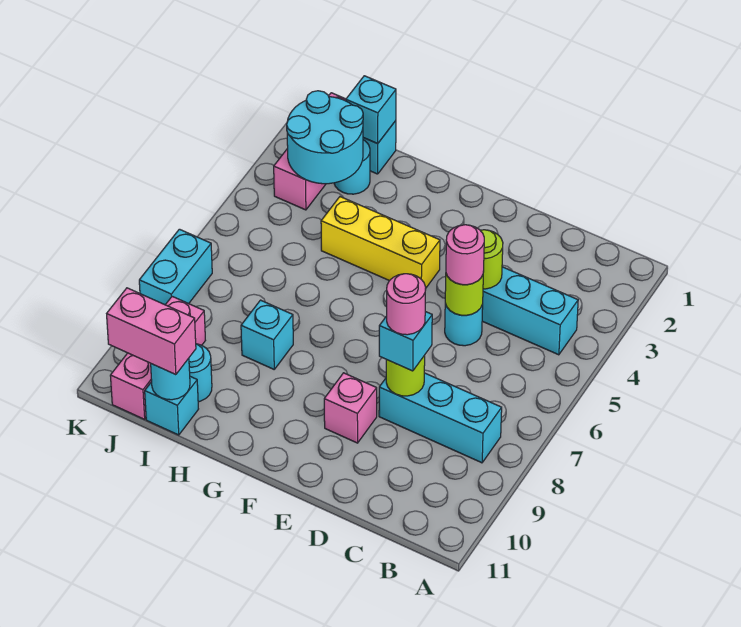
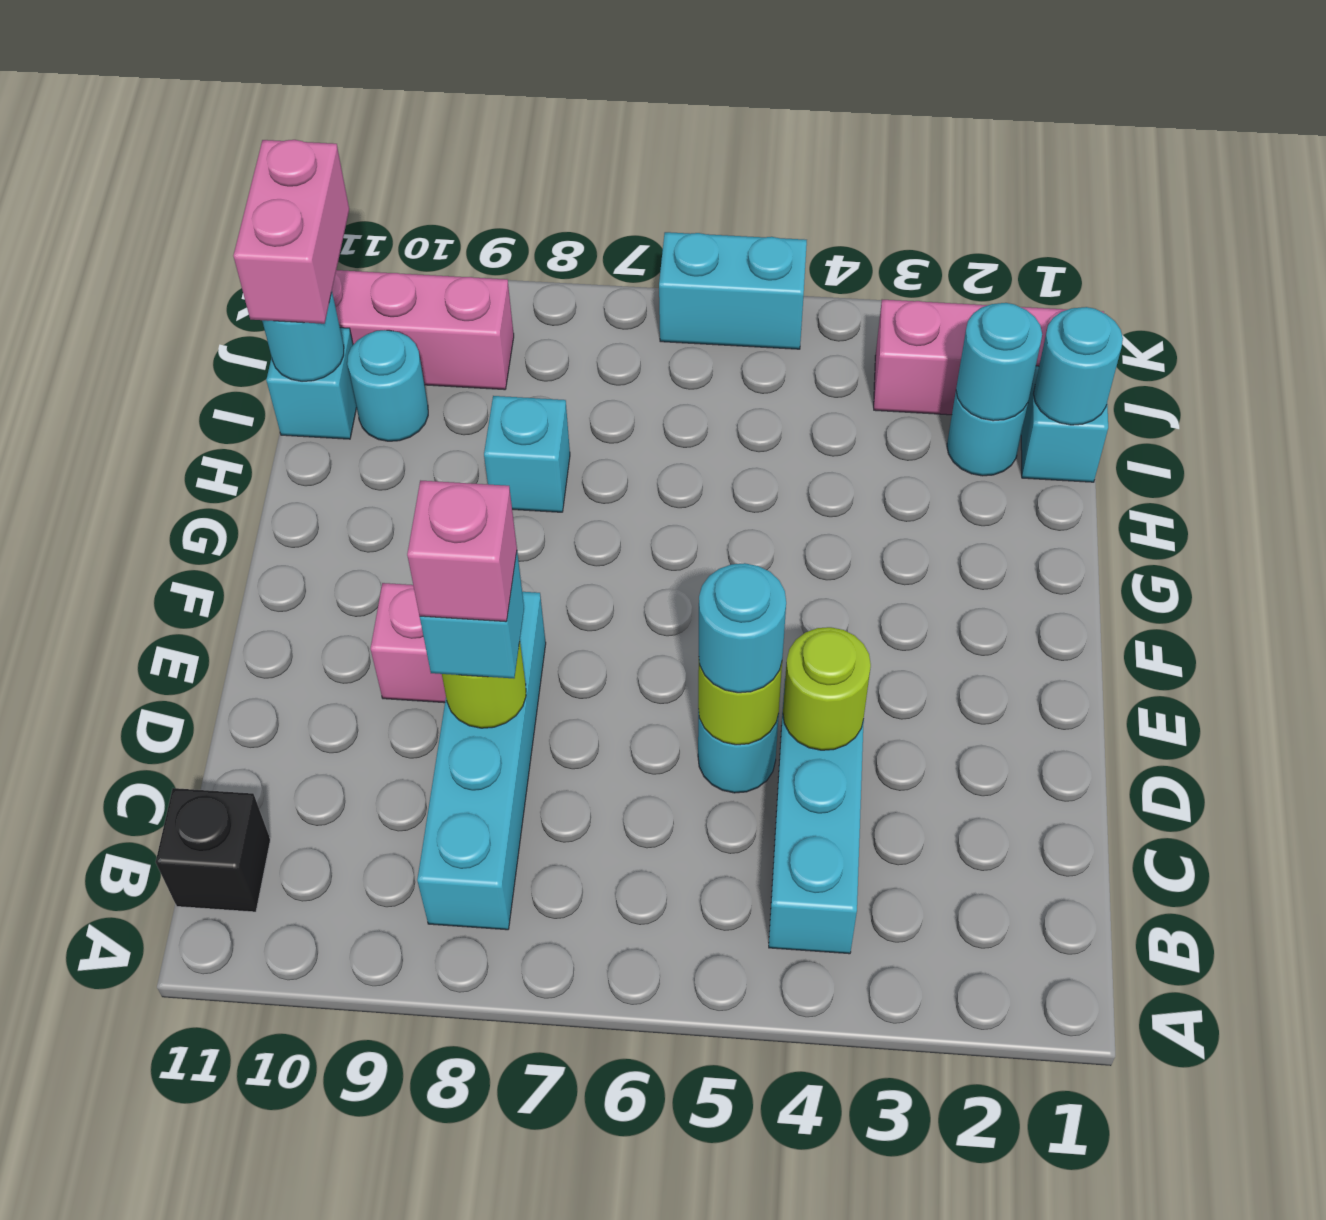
cyan brick B8:D8 level 1 -> cyan brick B8:E8 level 1
none -> black brick B11 level 1
pink round brick D5 level 3 -> cyan round brick D5 level 3
pink round brick D8 level 4 -> pink brick D8 level 4
yellow brick F4:H4 level 1 -> none
cyan brick I1 level 2 -> cyan round brick I1 level 2
cyan round brick I2:J3 level 2 -> cyan round brick I2 level 2
cyan brick K7:K8 level 1 -> cyan brick K5:K6 level 1

